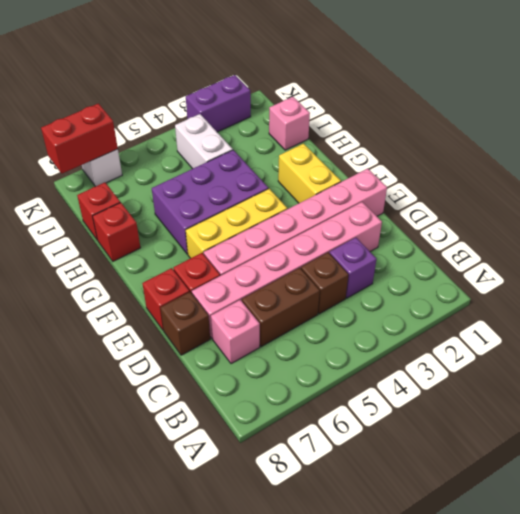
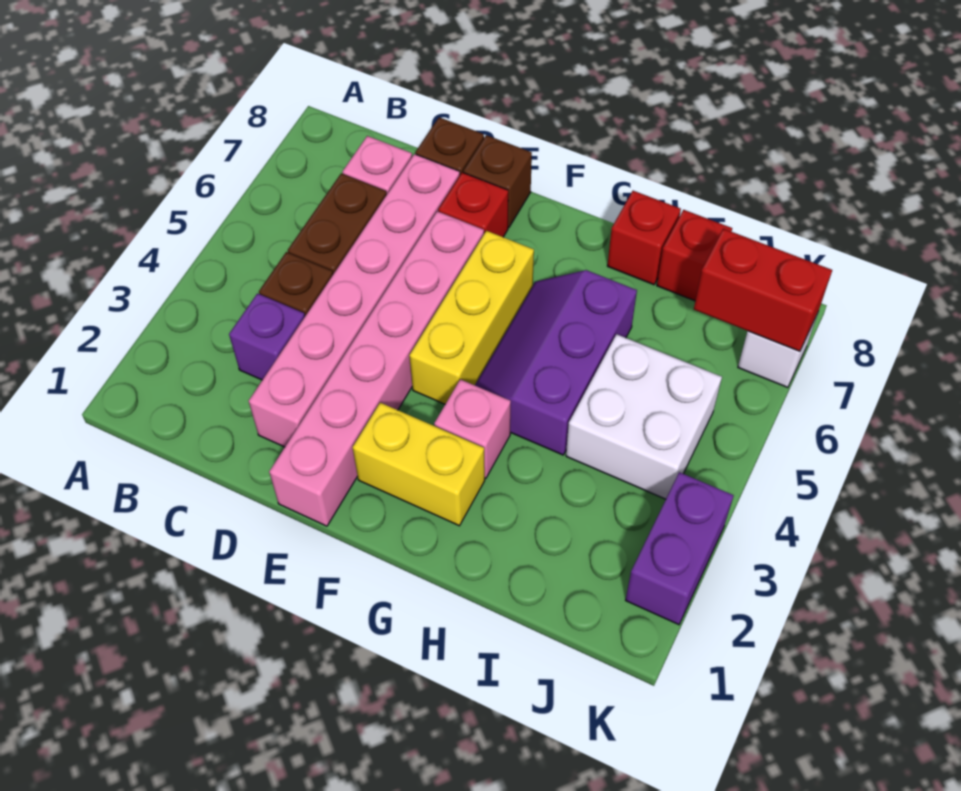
red brick E8 level 1 -> brown brick E8 level 1
purple brick G4:H6 level 1 -> purple slope G4:H6 level 1 top H
pink brick I1 level 1 -> pink brick G3 level 1
white brick I4:J4 level 1 -> white brick I4:J5 level 1
red brick K7:K8 level 2 -> red brick J7:K7 level 2

